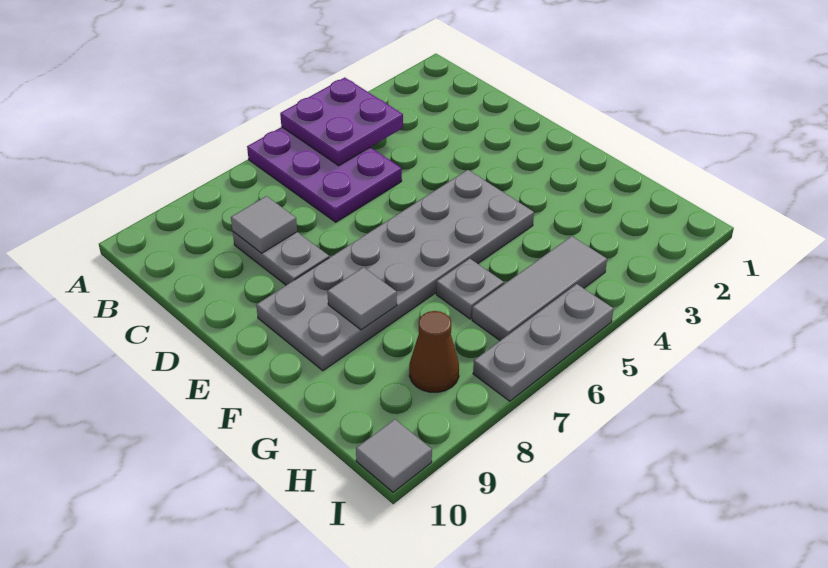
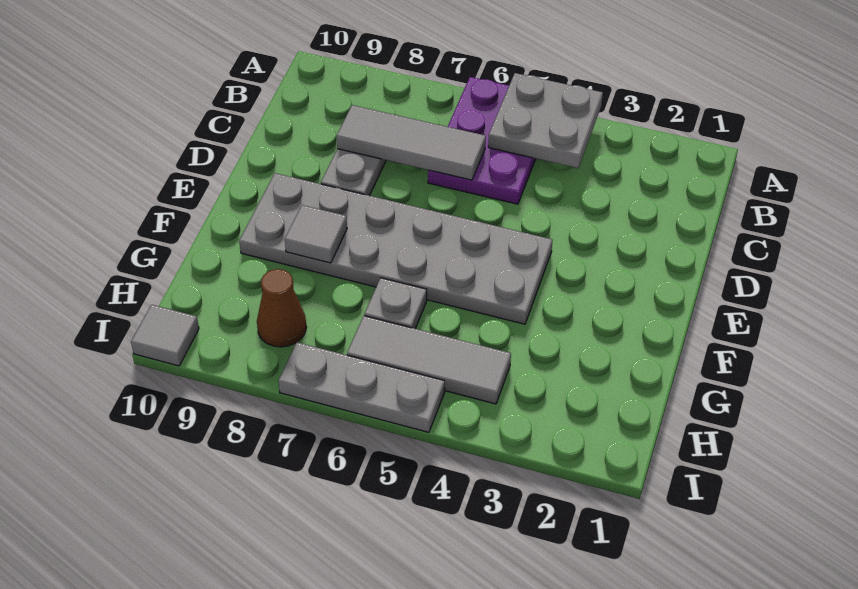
purple plate A4:B5 level 2 -> grey plate A4:B5 level 2
grey tile C8 level 2 -> grey tile C6:C8 level 2

